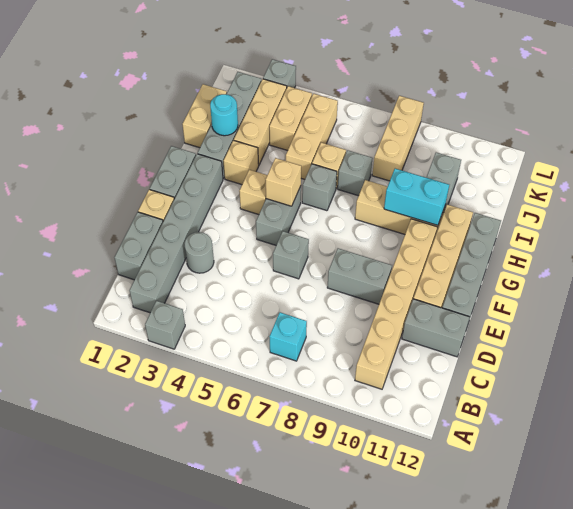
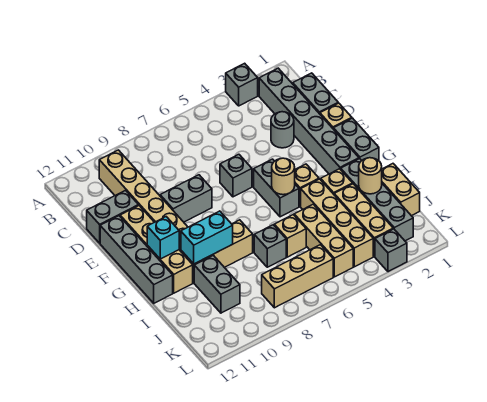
cyan brick B7 level 1 -> cyan brick G11 level 2
tan brick G5 level 2 -> tan round brick G5 level 2
grey brick H6 level 1 -> none
cyan round brick I2 level 2 -> tan round brick I2 level 2
tan brick J4:K4 level 1 -> tan brick H4:K4 level 1
tan brick J8:L8 level 1 -> tan brick K6:K8 level 1

